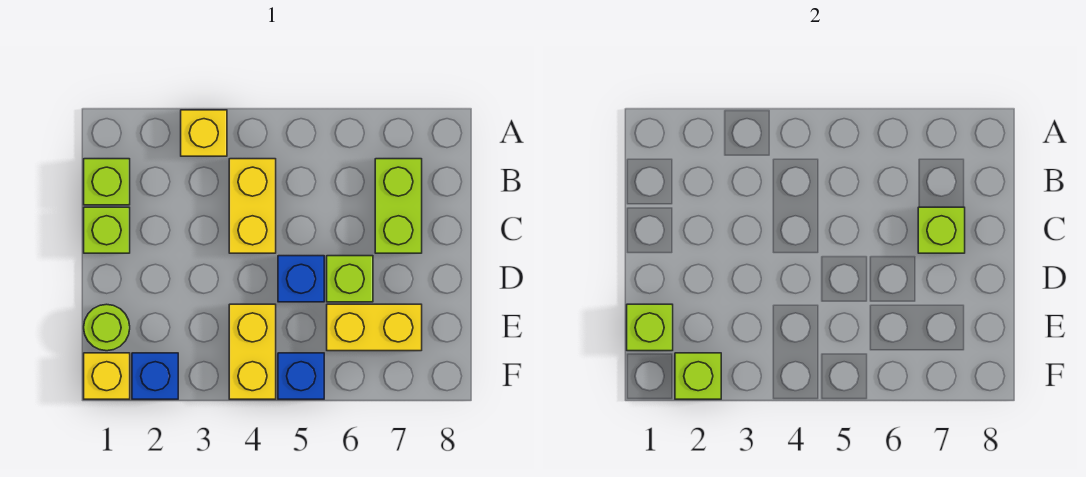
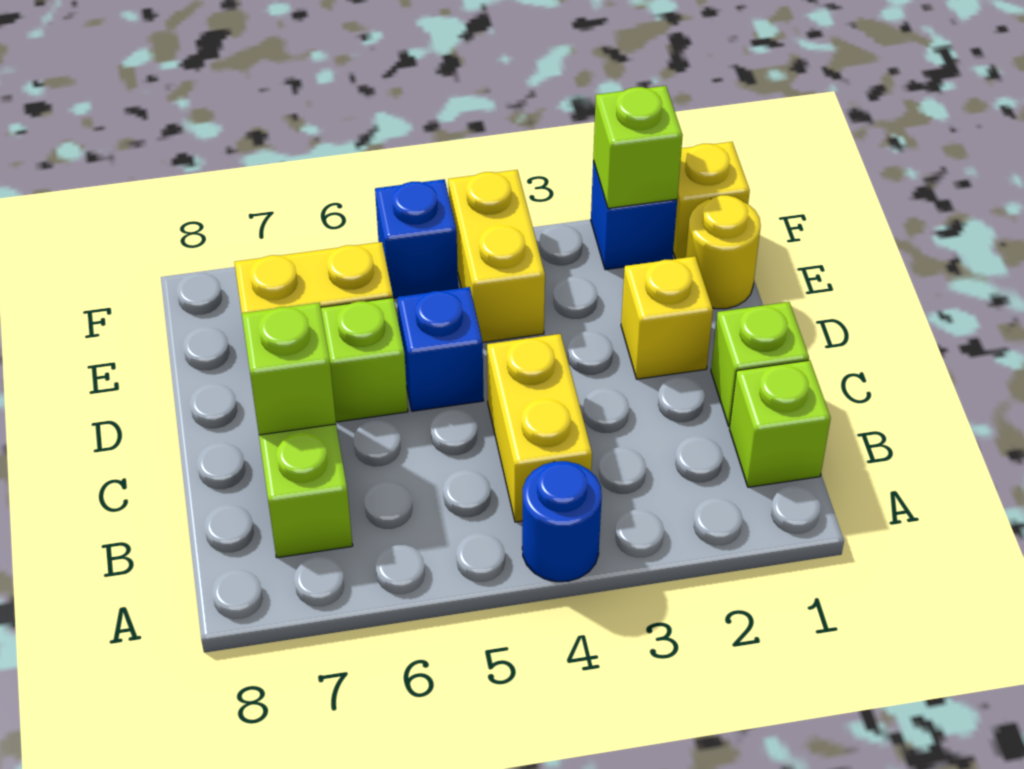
yellow brick A3 level 1 -> yellow brick D2 level 1
none -> blue round brick A4 level 1
lime round brick E1 level 1 -> yellow round brick E1 level 1
lime brick E1 level 2 -> none

